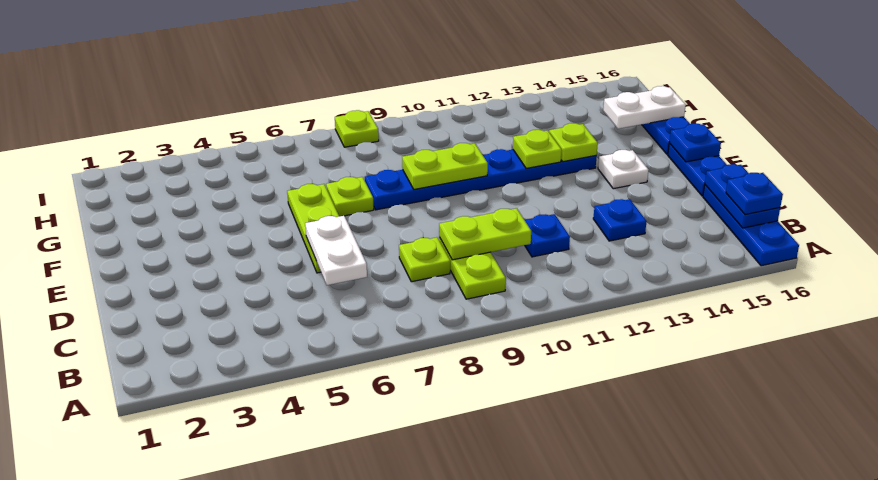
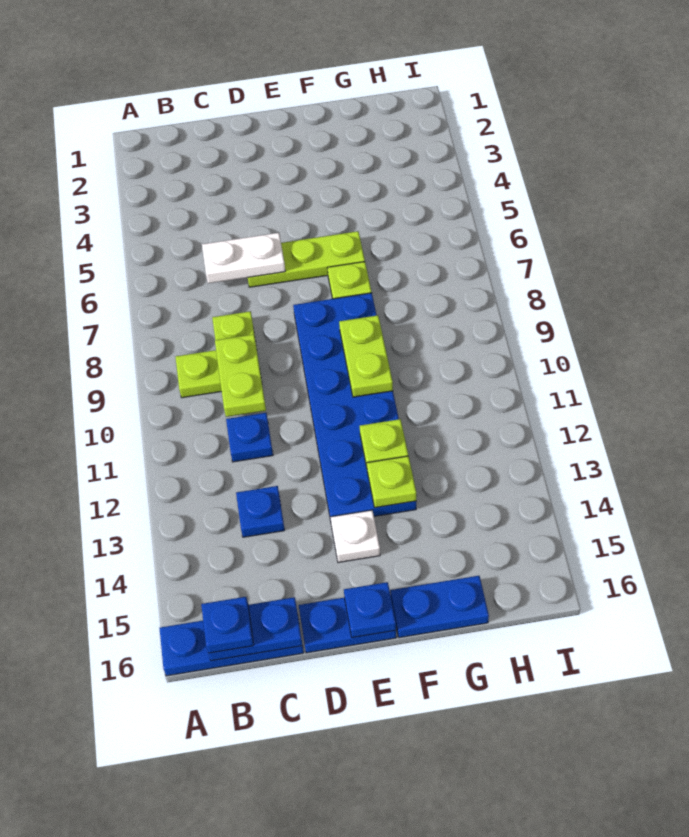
blue plate F8:F13 level 1 -> blue plate E8:F13 level 1
white plate G15:G16 level 2 -> none
lime plate I8 level 1 -> none

